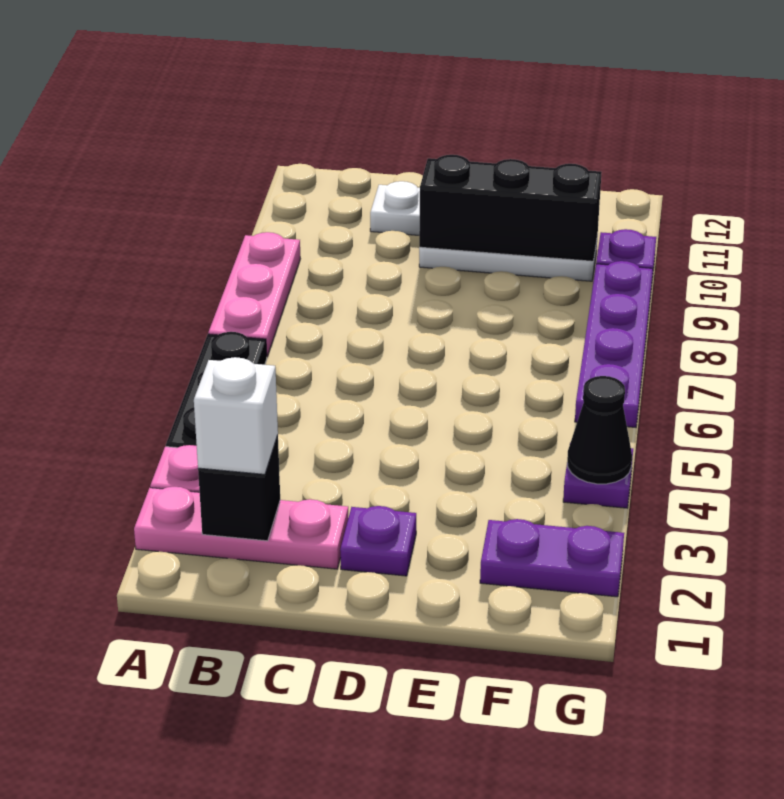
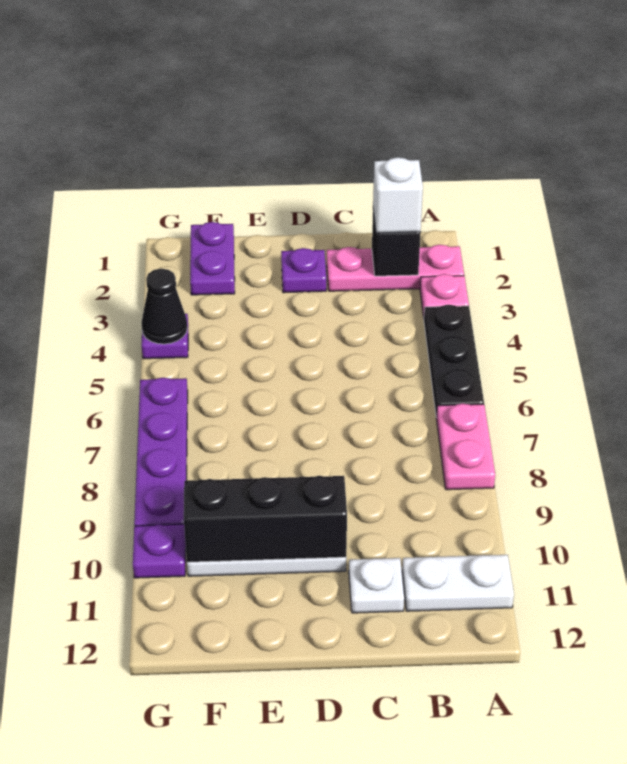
pink plate A7:A9 level 1 -> pink plate A7:A8 level 1
none -> white plate A11:B11 level 1
purple plate F2:G2 level 1 -> purple plate F1:F2 level 1

